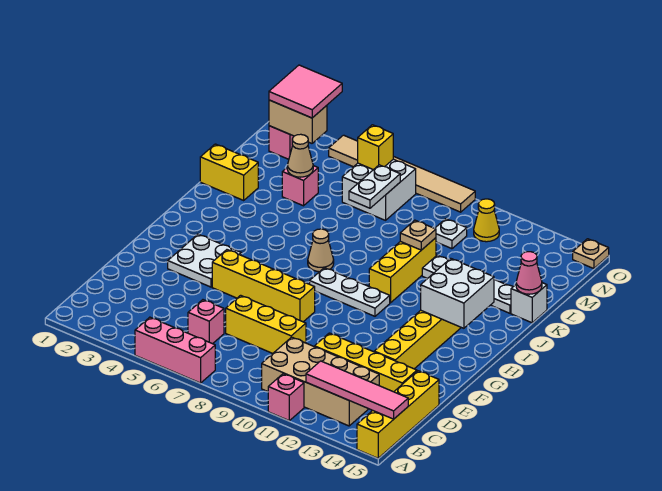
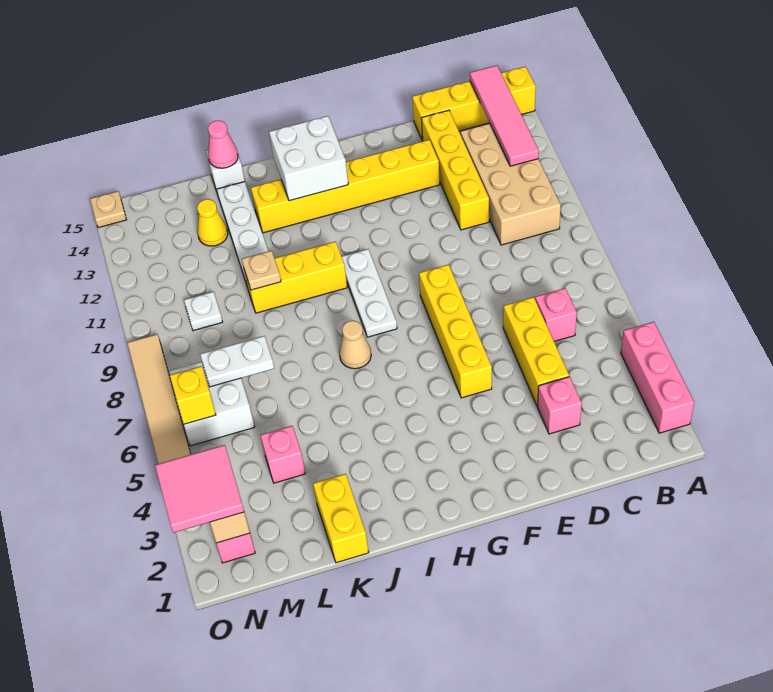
pink brick A5:A7 level 1 -> pink brick A2:A4 level 1
pink brick A11 level 1 -> pink brick D3 level 1
yellow brick D7:D9 level 1 -> yellow brick D4:D6 level 1
white plate F3:G4 level 1 -> none
tan cone L4 level 2 -> none
yellow cone N11 level 1 -> yellow cone L13 level 1

